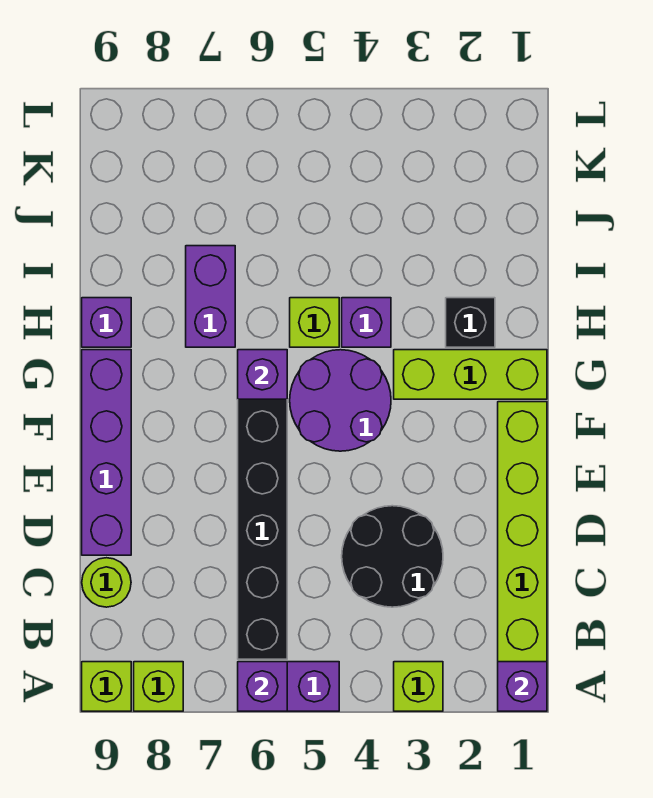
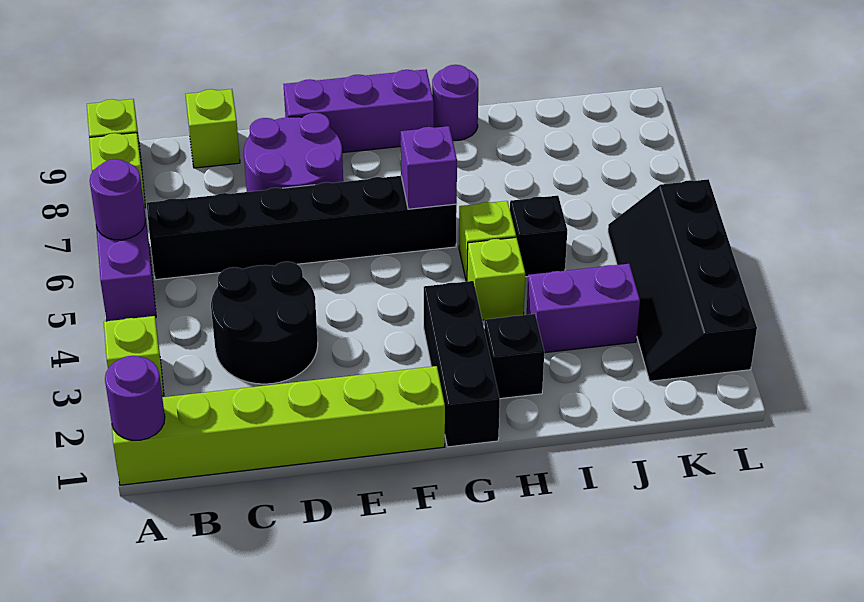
purple brick A1 level 2 -> purple round brick A1 level 2
purple brick A6 level 2 -> purple round brick A6 level 2
lime round brick C9 level 1 -> lime brick C9 level 1
purple brick D9:G9 level 1 -> purple brick E9:G9 level 1
purple round brick F4:G5 level 1 -> purple round brick D7:E8 level 1
lime brick G1:G3 level 1 -> black brick G1:G3 level 1
purple brick H4 level 1 -> lime brick H4 level 1
purple brick H7:I7 level 1 -> purple brick I3:J3 level 1
purple brick H9 level 1 -> purple round brick H9 level 1
none -> black brick I5 level 1
none -> black slope K2:L5 level 1 top L

